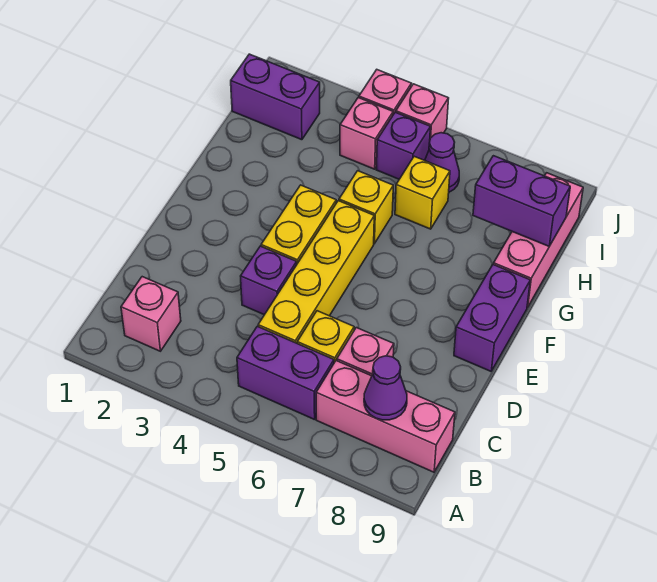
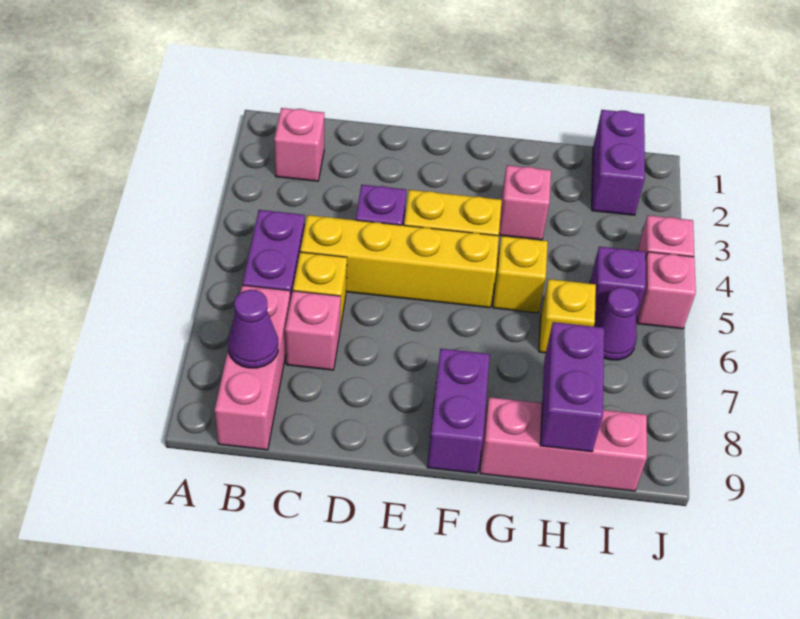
purple brick E9:F9 level 1 -> purple brick F8:F9 level 1
pink brick I4 level 1 -> pink brick G3 level 1

